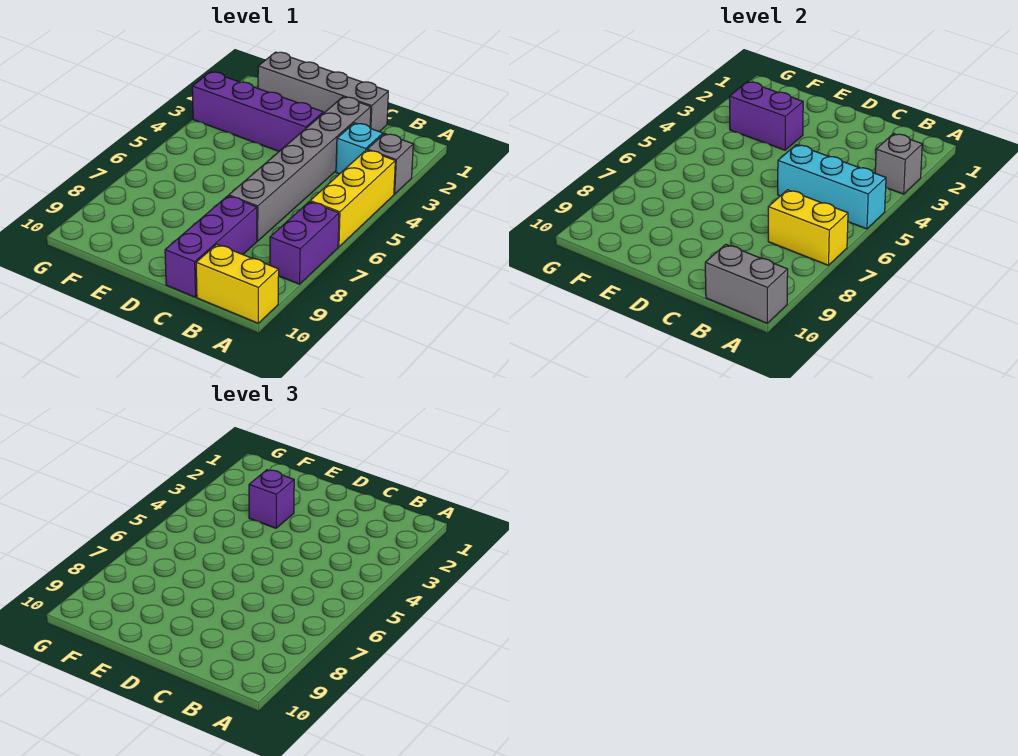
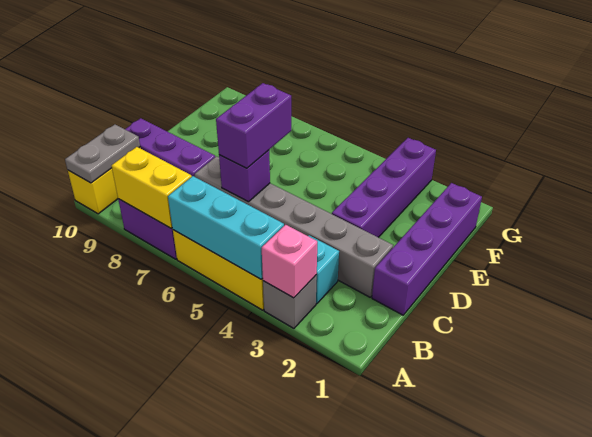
grey brick A3 level 2 -> pink brick A3 level 2
cyan brick A5:C5 level 2 -> cyan brick A4:A6 level 2
yellow brick A7:B7 level 2 -> yellow brick A7:A8 level 2
grey brick A10:B10 level 2 -> grey plate A10:B10 level 2
grey brick C1:F1 level 1 -> purple brick C1:F1 level 1
purple brick E3:F3 level 2 -> purple brick C6:D6 level 3
purple brick E3 level 3 -> purple brick C6 level 2

